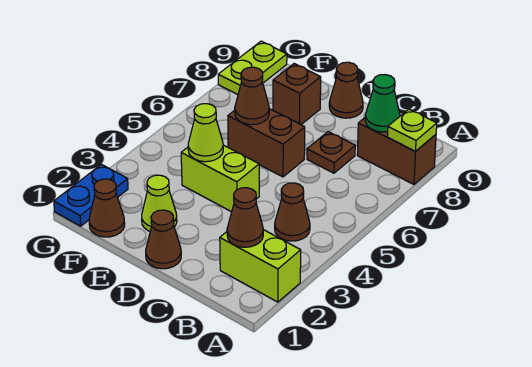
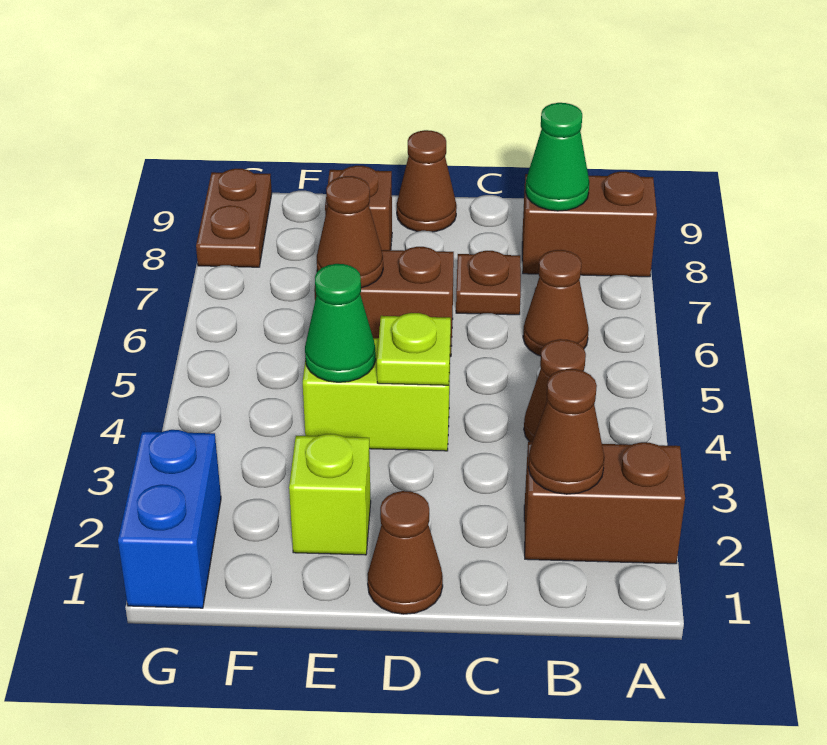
lime brick A2:B2 level 1 -> brown brick A2:B2 level 1
lime plate A8 level 2 -> lime plate D4 level 2
lime cone E2 level 1 -> lime brick E2 level 1
lime cone E4 level 2 -> green cone E4 level 2
brown cone F1 level 1 -> brown cone B6 level 1
blue plate G1:G2 level 1 -> blue brick G1:G2 level 1
lime plate G8:G9 level 1 -> brown plate G8:G9 level 1

